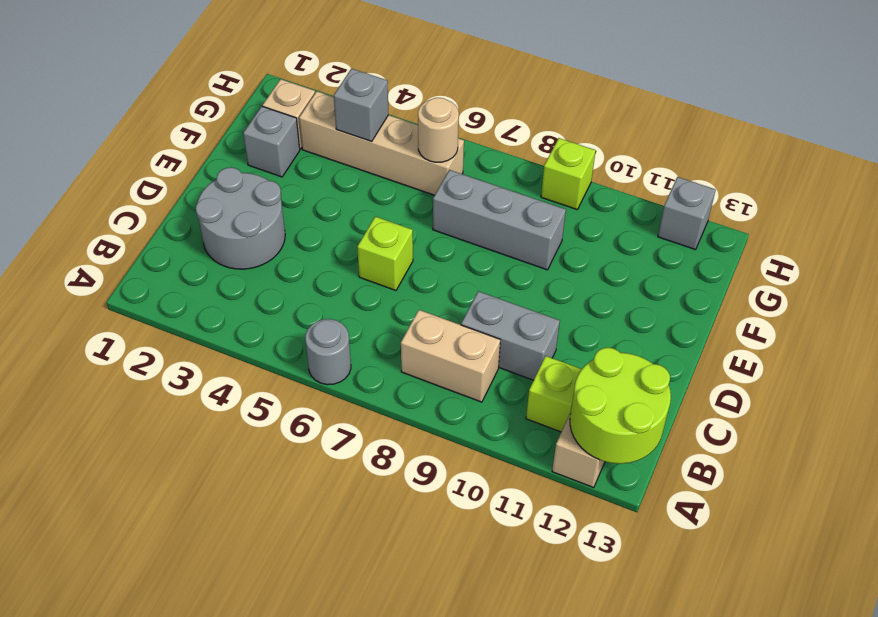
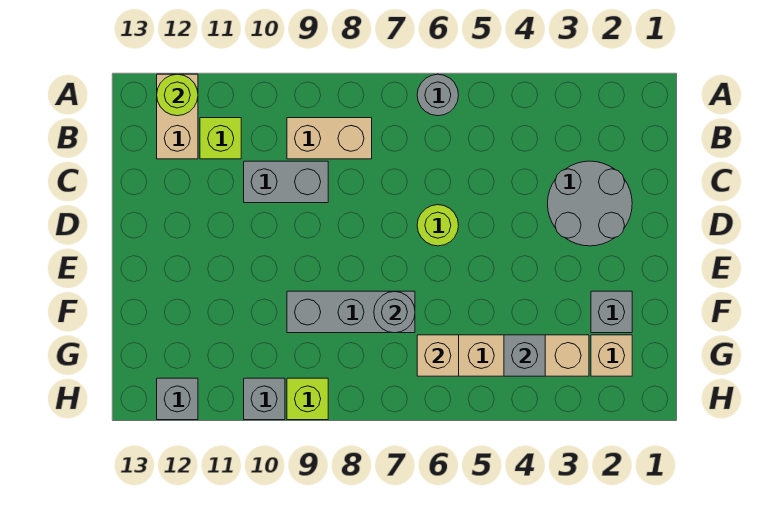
lime round brick A12:B13 level 2 -> lime round brick A12 level 2
lime brick D6 level 1 -> lime round brick D6 level 1
none -> grey round brick F7 level 2
tan round brick G6 level 2 -> tan brick G6 level 2
none -> grey brick H10 level 1

